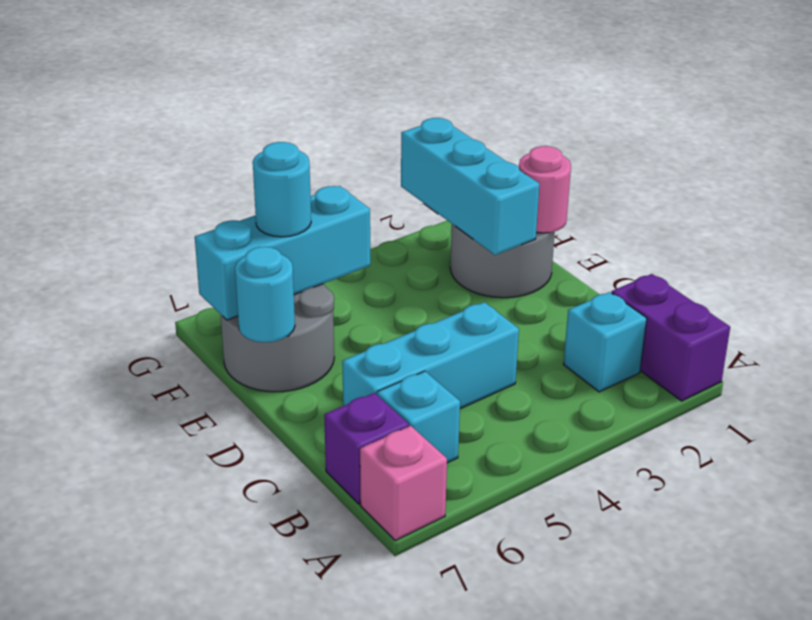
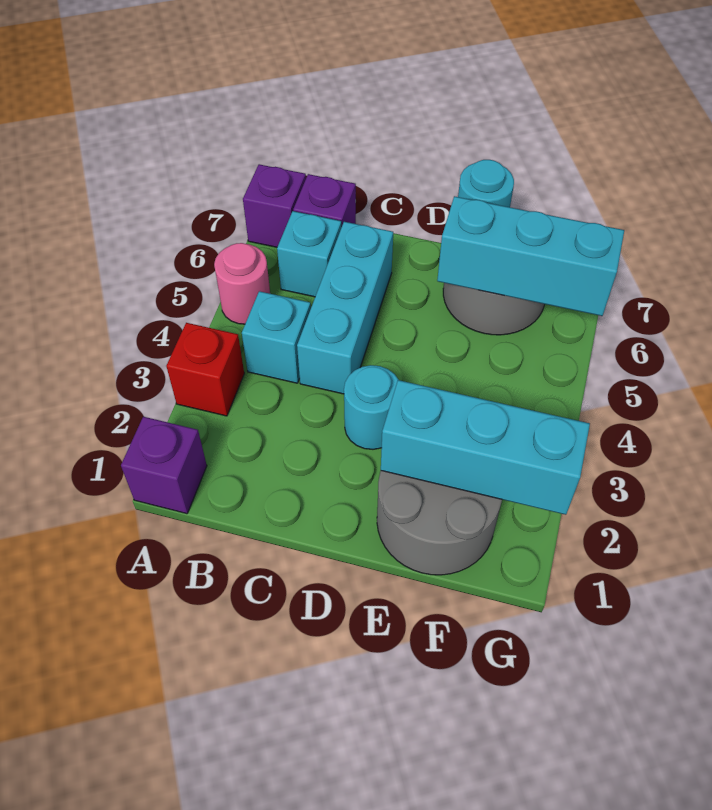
purple brick A1:B1 level 1 -> purple brick A1 level 1
none -> red brick A3 level 1
pink brick A7 level 1 -> purple brick A7 level 1
cyan brick B2 level 1 -> cyan brick B4 level 1
pink round brick E1 level 2 -> pink round brick A5 level 1
cyan brick F5:F7 level 2 -> cyan brick E6:G6 level 2
cyan round brick F6 level 3 -> cyan round brick D3 level 1

